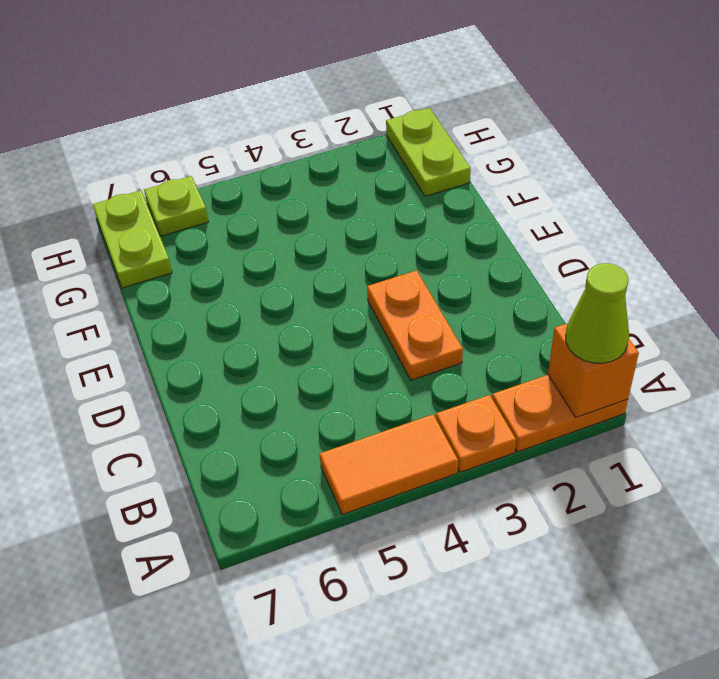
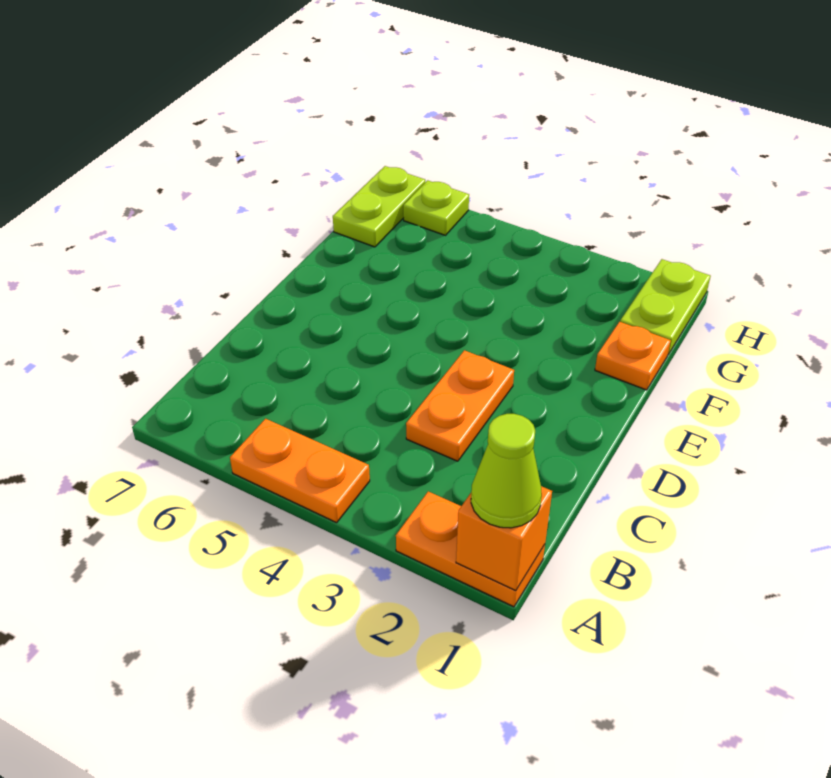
orange plate A3 level 1 -> orange plate F1 level 1
orange tile A4:A5 level 1 -> orange plate A4:A5 level 1

